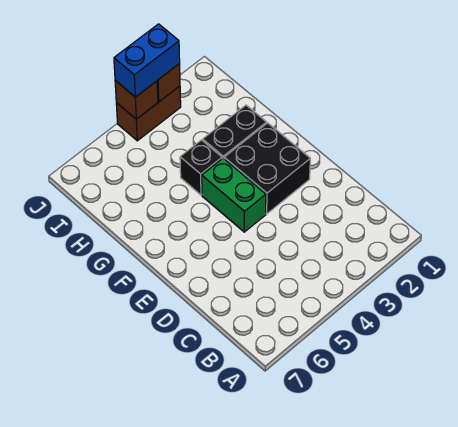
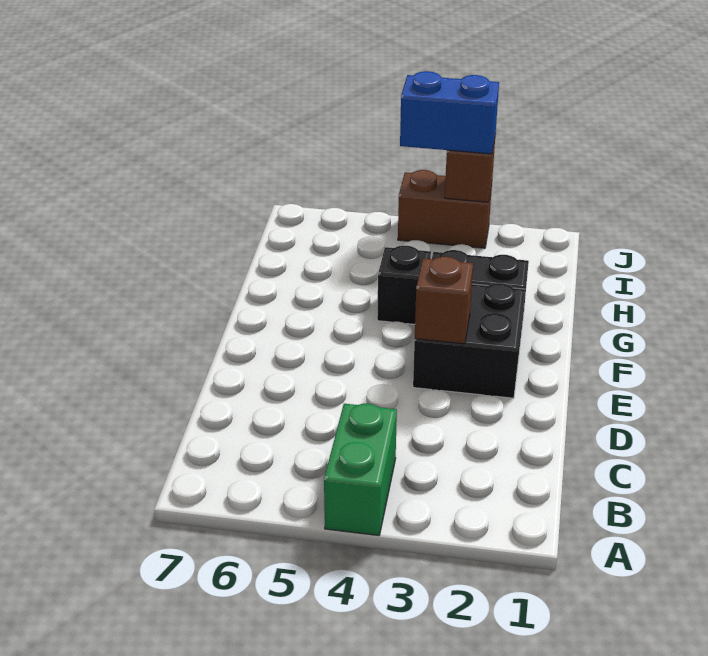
green brick E4:F4 level 1 -> green brick A4:B4 level 1
brown brick J4 level 2 -> brown brick E3 level 2

